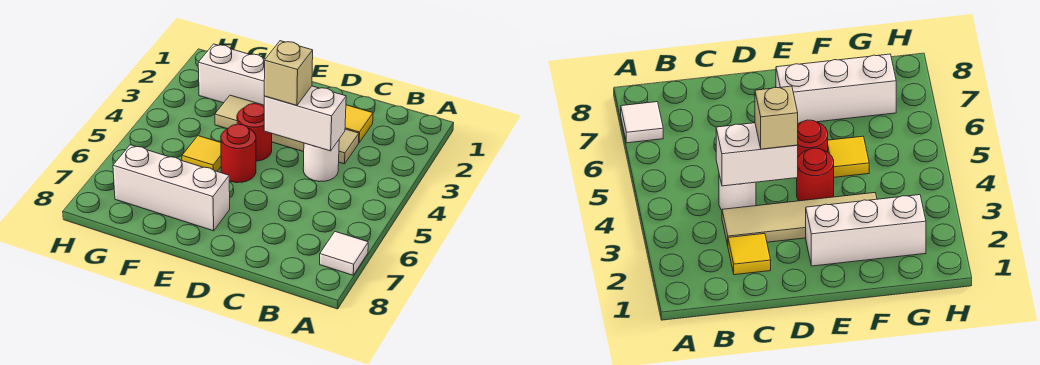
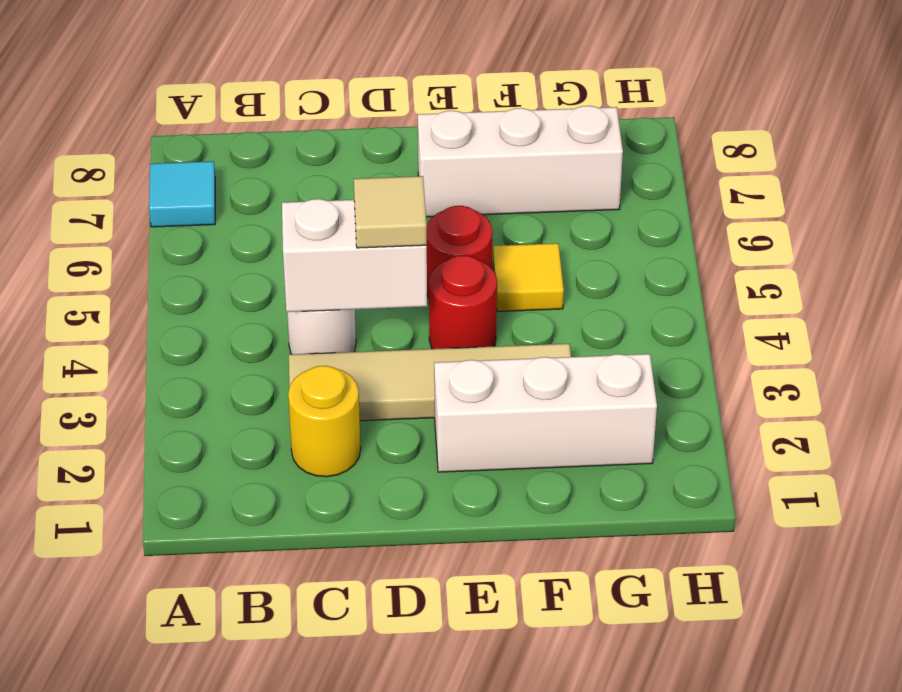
white tile A7 level 1 -> cyan tile A7 level 1
yellow tile C2 level 1 -> yellow round brick C2 level 1
tan brick D4 level 3 -> tan tile D4 level 3

